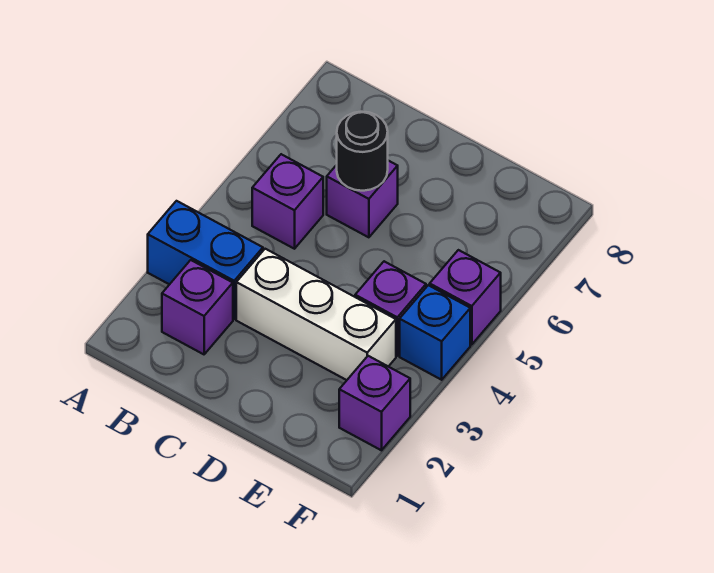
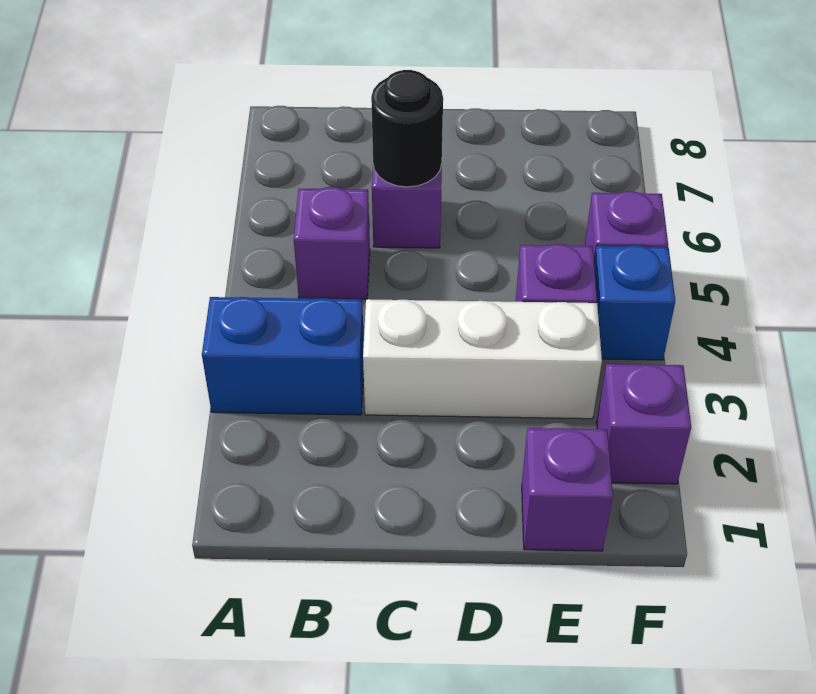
purple brick B2 level 1 -> purple brick E1 level 1

